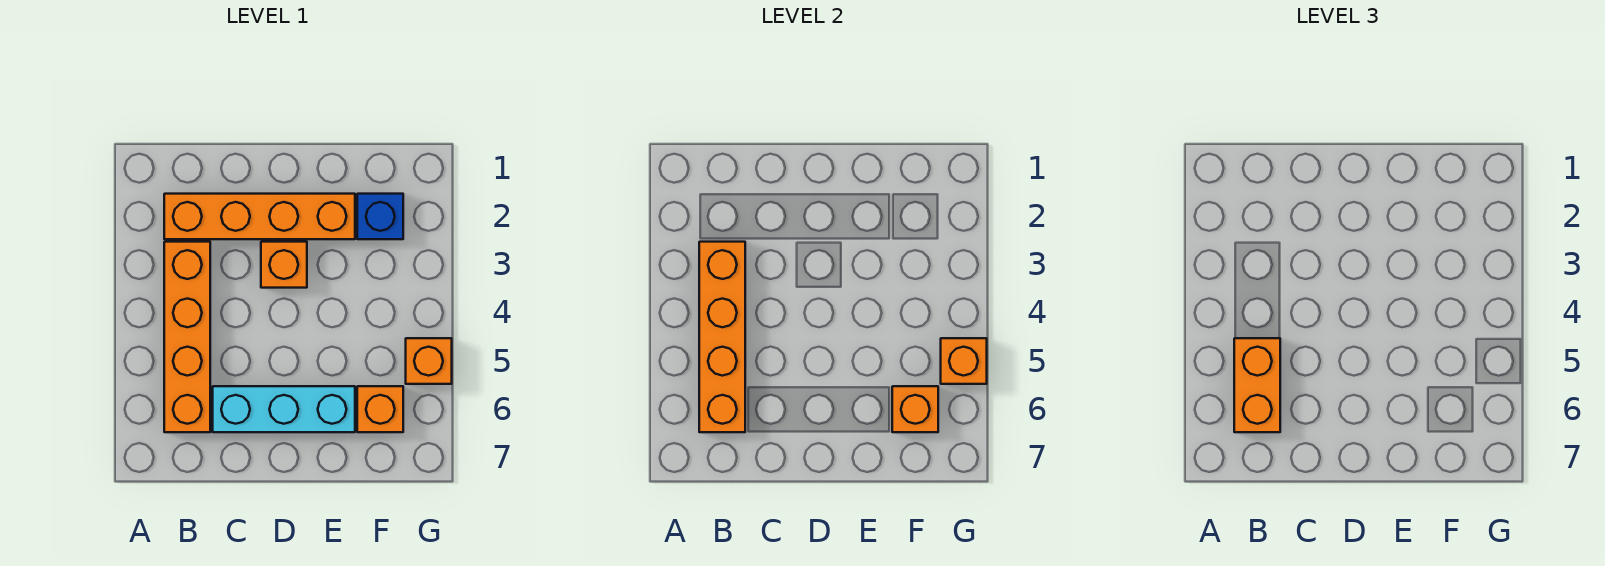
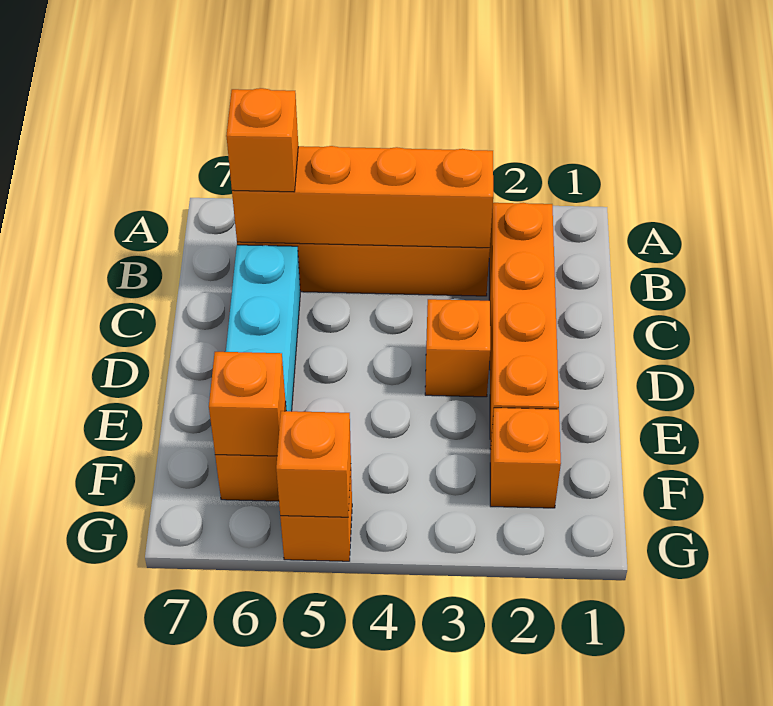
orange brick B5:B6 level 3 -> orange brick B6 level 3
blue brick F2 level 1 -> orange brick F2 level 1

